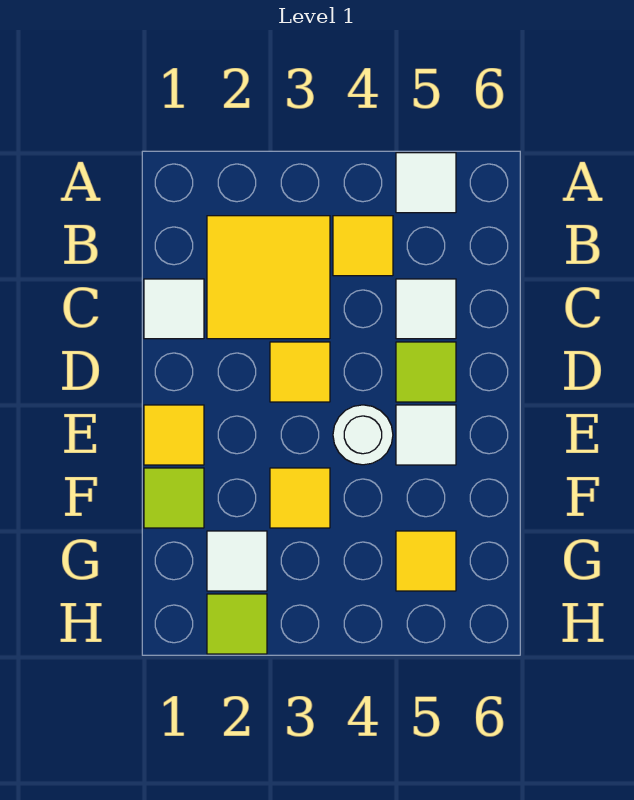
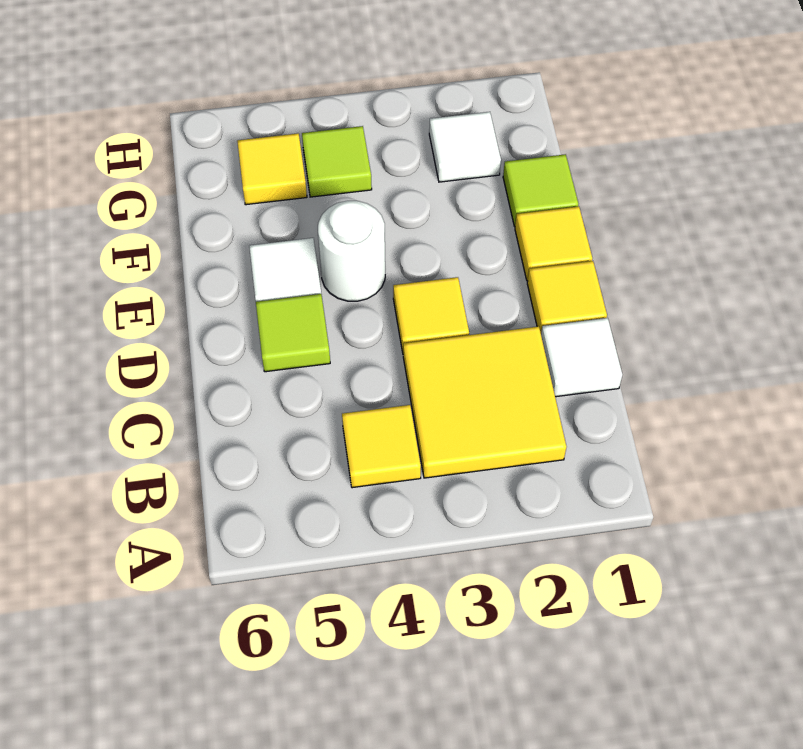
white tile A5 level 1 -> none
white tile C5 level 1 -> none
yellow tile F3 level 1 -> yellow tile D1 level 1
lime tile H2 level 1 -> lime tile G4 level 1

